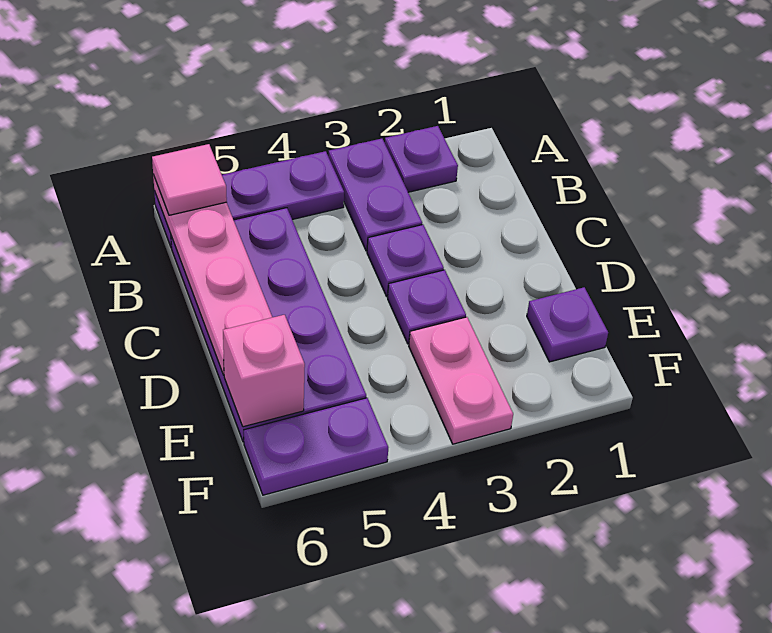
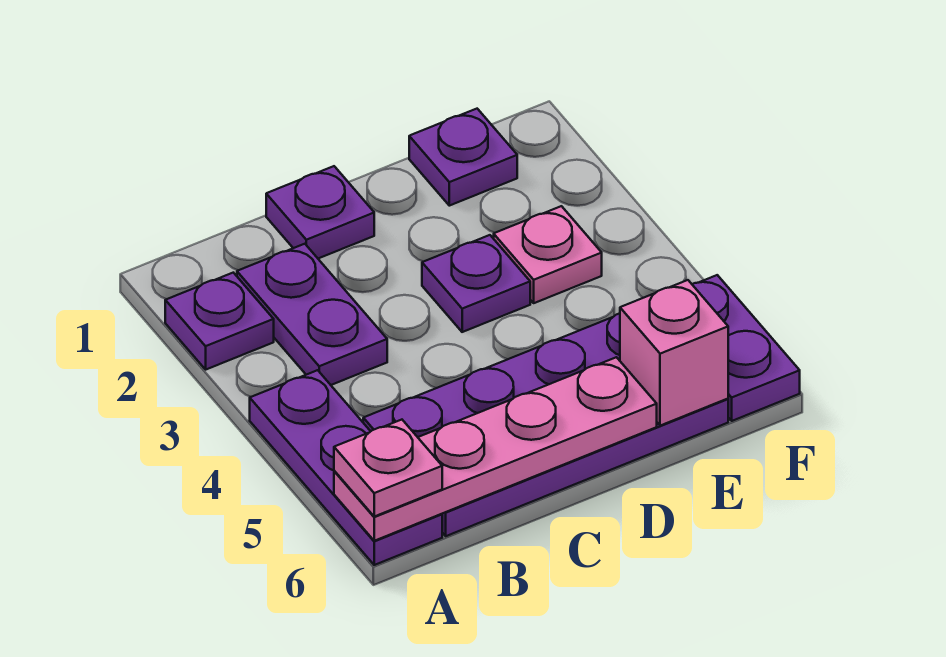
purple plate A3:B3 level 1 -> purple plate B2:B3 level 1
pink tile A6 level 3 -> pink plate A6 level 3
purple plate C3 level 1 -> purple plate C1 level 1
pink plate E3:F3 level 1 -> pink plate E3 level 1

